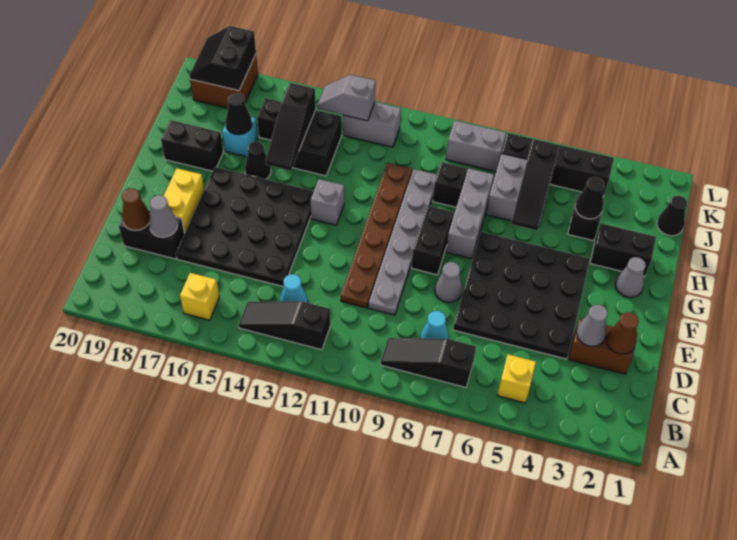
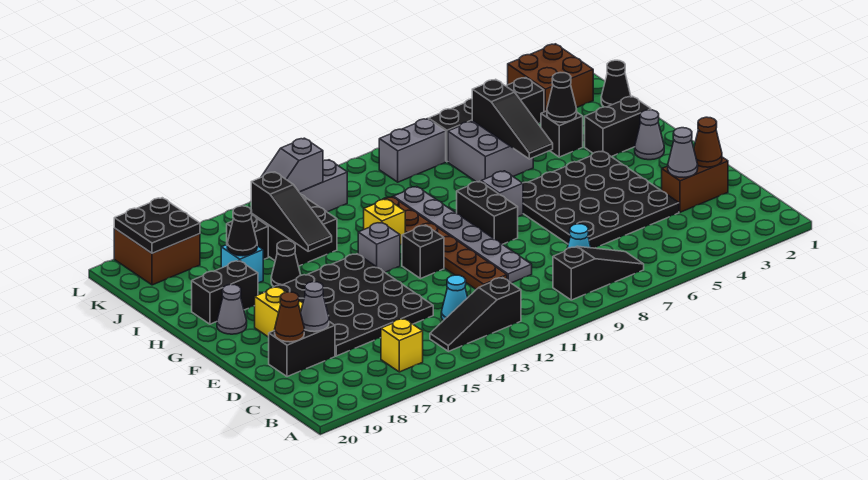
yellow brick B5 level 1 -> yellow brick H12 level 1
black slope B7:B9 level 1 top 7 -> black slope B7:B9 level 1 top 9
grey cone E8 level 1 -> grey cone G19 level 1
grey brick G8:I8 level 1 -> grey brick G8 level 1
black brick I9 level 1 -> black brick F12 level 1
none -> brown brick K2:L3 level 1
black slope K18:L19 level 2 top 18 -> black plate K18:L19 level 2

